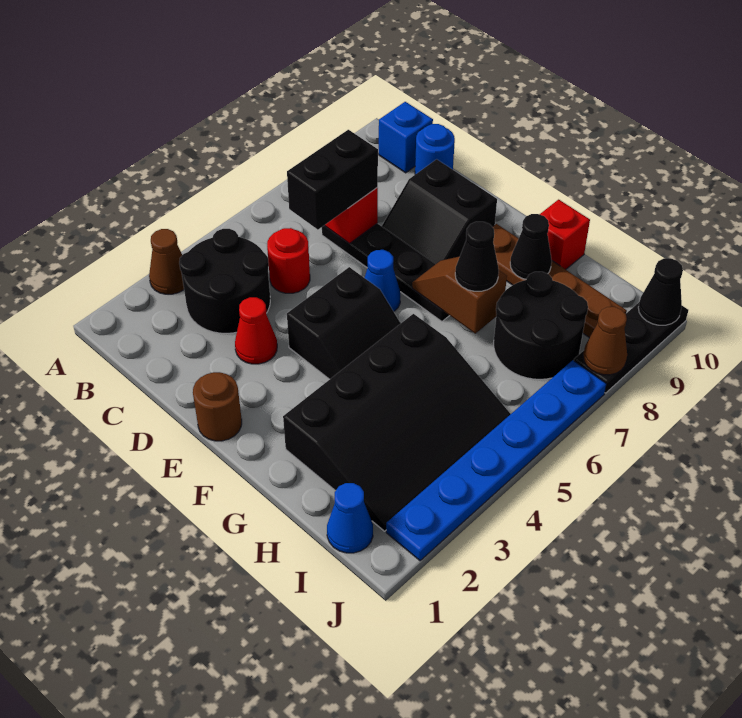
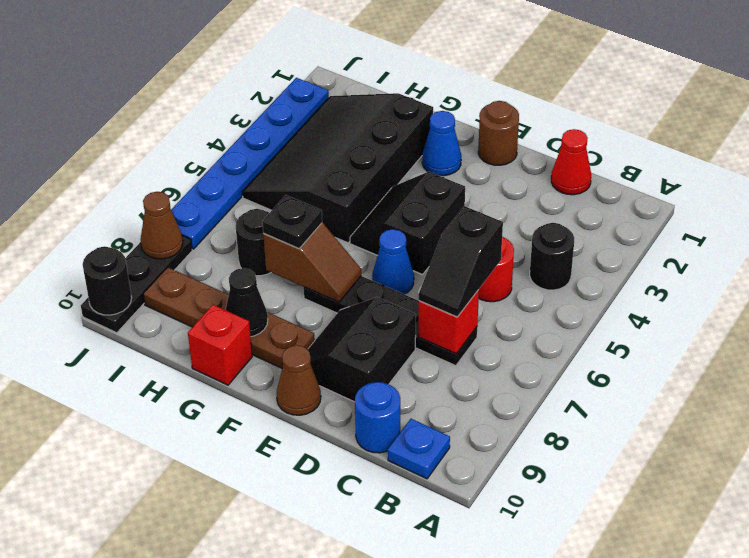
brown cone A3 level 1 -> brown cone E10 level 1
black round brick B3:C4 level 1 -> black round brick B4 level 1
blue brick B10 level 1 -> blue plate B10 level 1
black brick C6:C7 level 3 -> black slope C6:C7 level 3 top 6
red cone D3 level 1 -> red cone C1 level 1
black slope D8:E9 level 1 top 9 -> black slope D8:E9 level 1 top D
black cone G7 level 3 -> black plate G7 level 3
black round brick H7:I8 level 1 -> black round brick H7 level 1
blue cone I1 level 1 -> blue cone F2 level 1
black cone J10 level 2 -> black round brick J10 level 2

